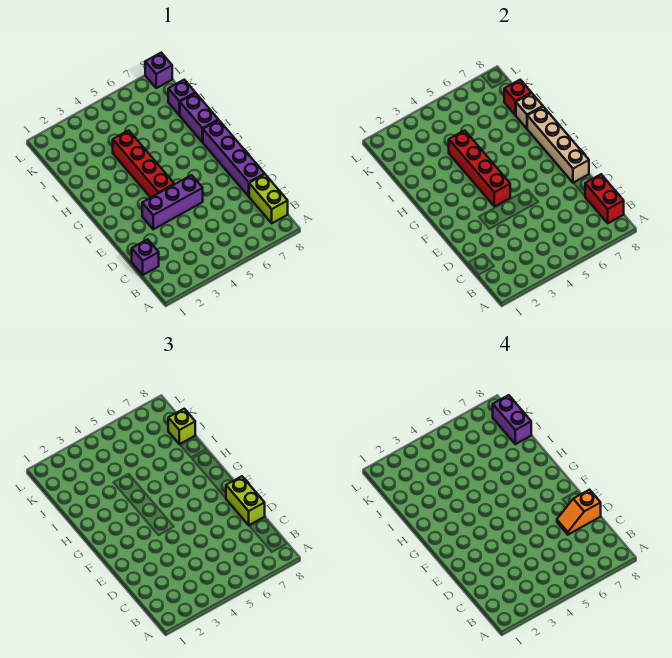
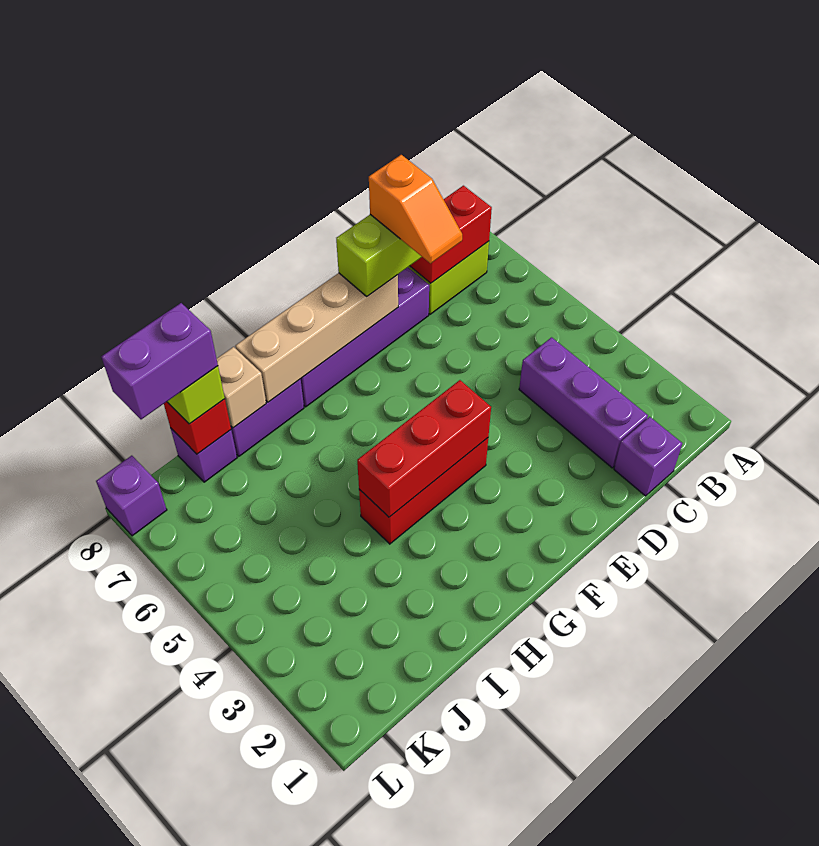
purple brick E3:E5 level 1 -> purple brick C2:C4 level 1
red brick F4:I4 level 1 -> red brick F4:H4 level 1
red brick F4:I4 level 2 -> red brick F4:H4 level 2

